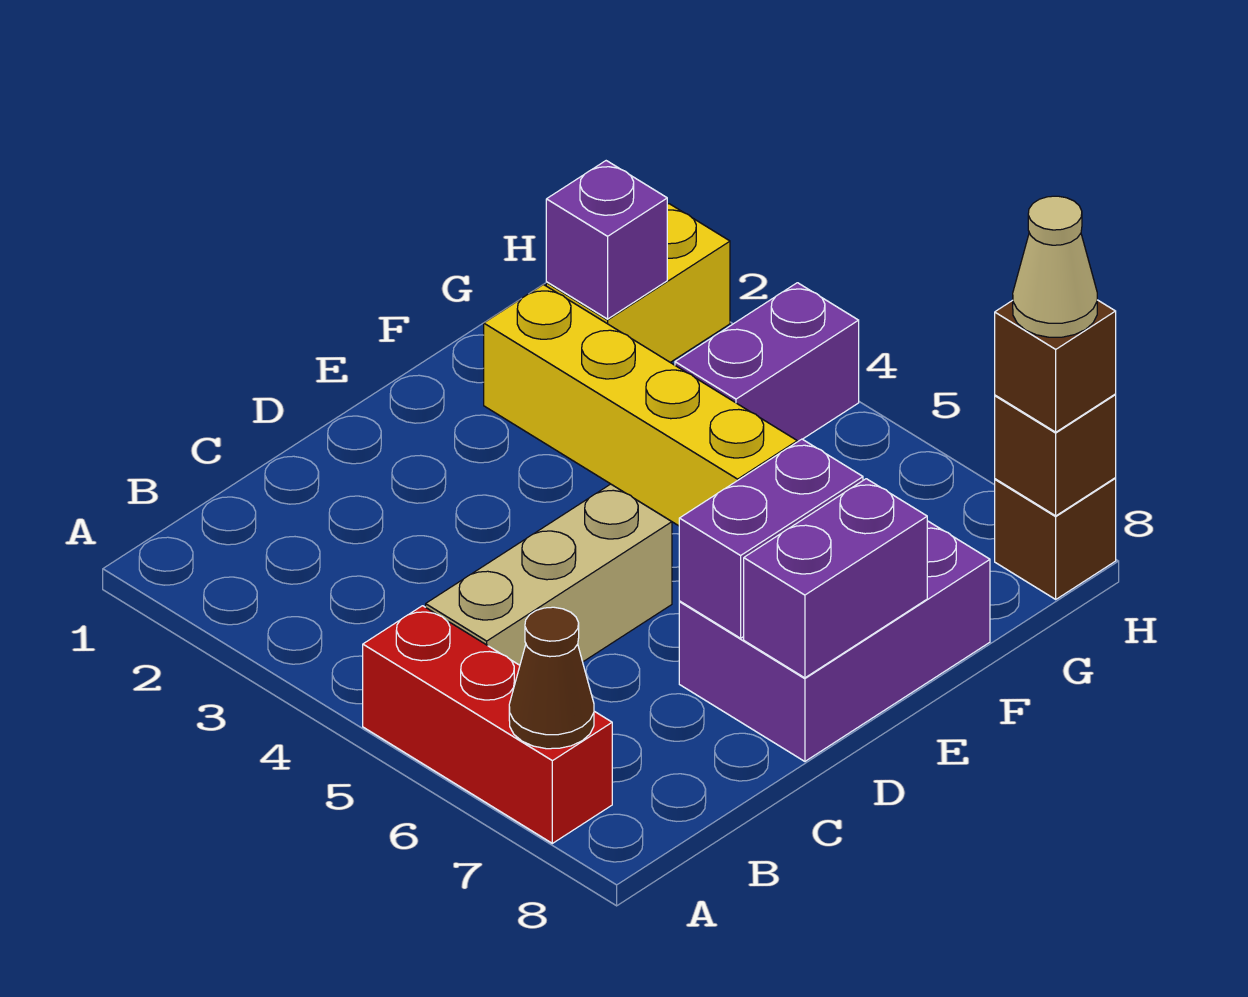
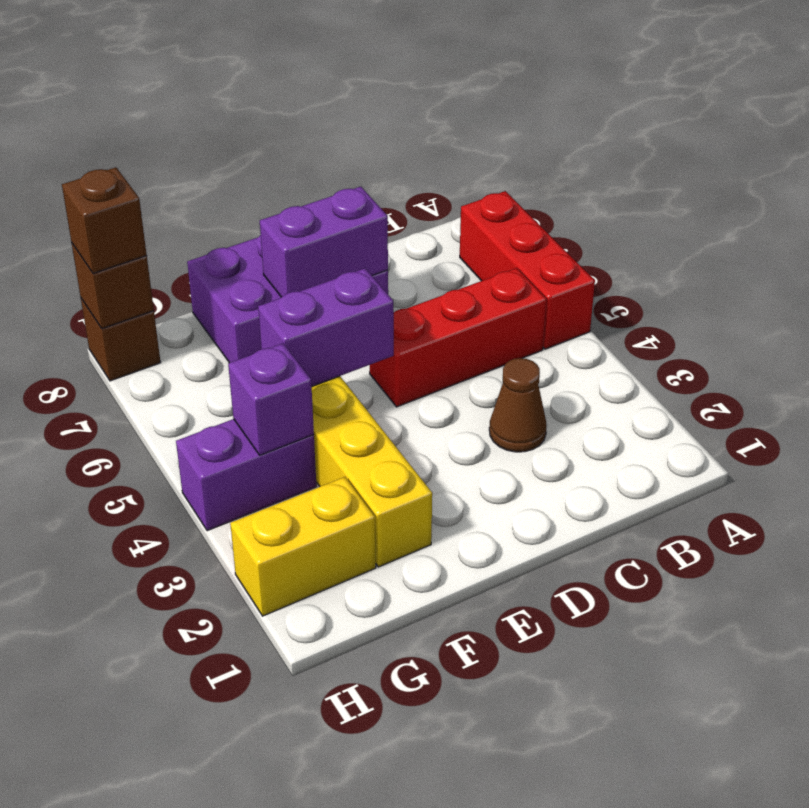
brown cone A7 level 2 -> brown cone C3 level 1
tan brick B5:D5 level 1 -> red brick B5:D5 level 1
purple brick D8:E8 level 2 -> purple brick E5:F5 level 2
purple brick G2 level 2 -> purple brick G4 level 2
tan cone H8 level 4 -> none

